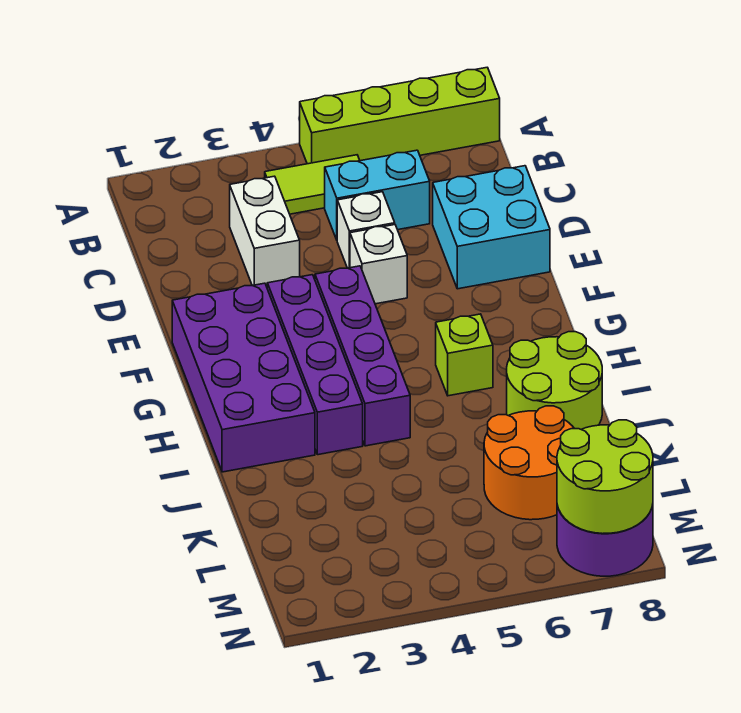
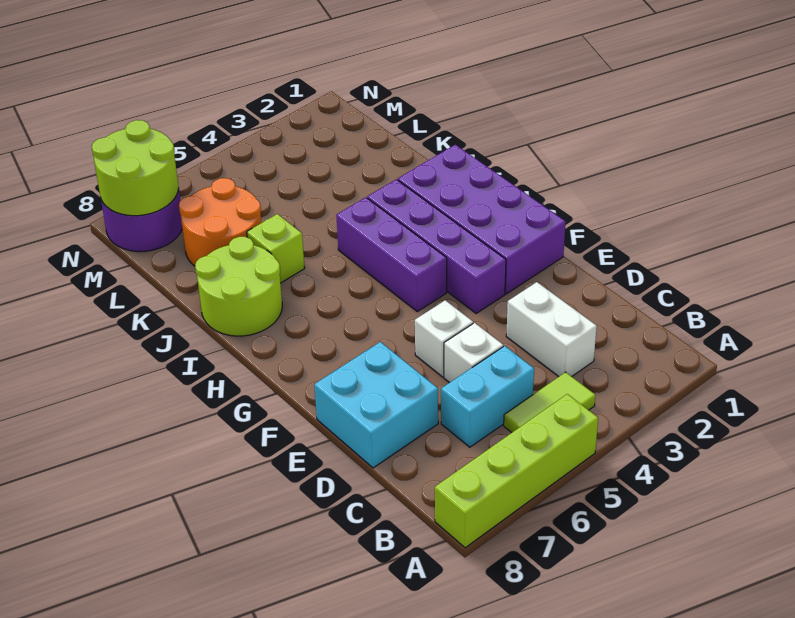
purple brick F4:I4 level 1 -> purple brick G4:I4 level 1
lime brick H6 level 1 -> lime brick J6 level 1

